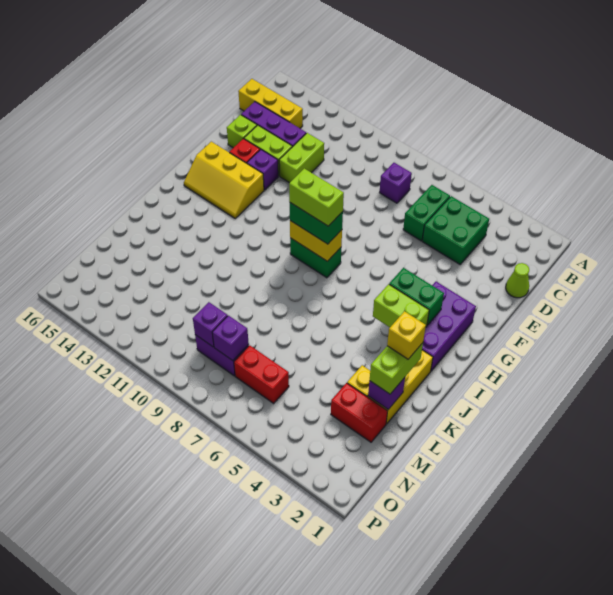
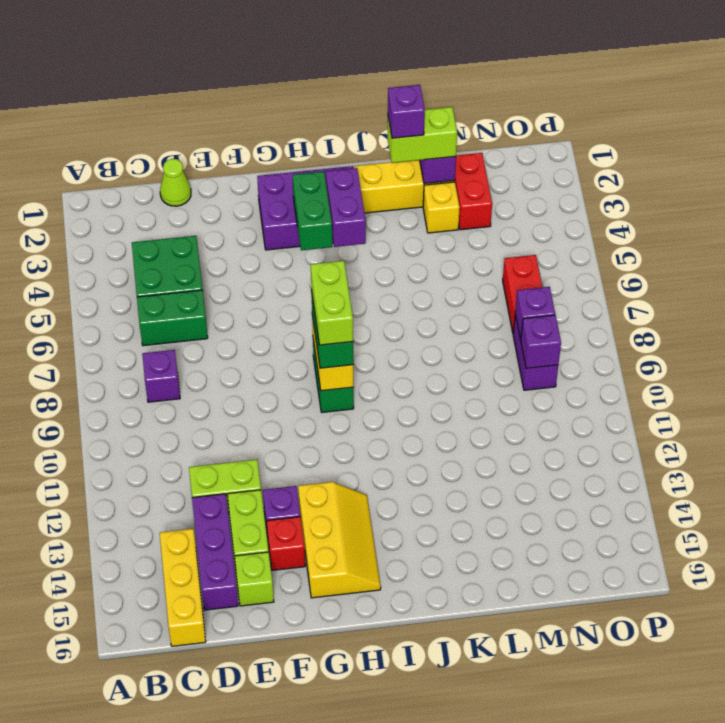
lime brick I3:I4 level 2 -> purple brick I3:I4 level 2
yellow brick K2 level 4 -> purple brick K2 level 4

